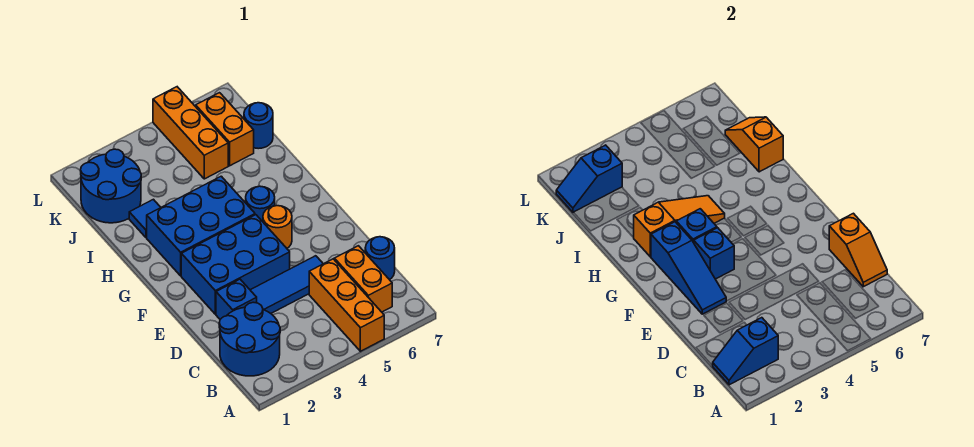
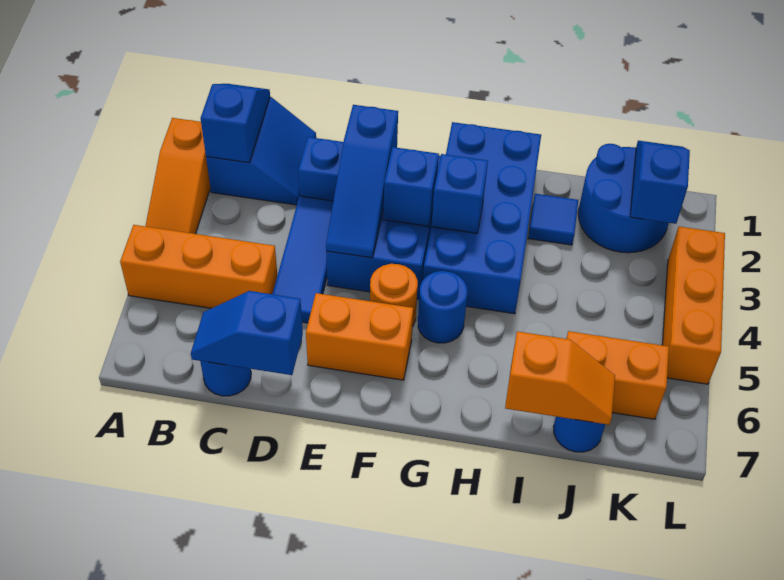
blue round brick B1:C2 level 1 -> blue slope B1:C2 level 1 top B
orange brick B6:C6 level 1 -> orange brick E6:F6 level 1
orange slope C7:D7 level 2 top D -> blue slope C7:D7 level 2 top D
blue slope E2:G2 level 2 top G -> blue slope E2:E4 level 2 top 2
blue brick G2:H4 level 1 -> blue brick G1:H4 level 1
orange slope H2:H4 level 2 top 2 -> orange slope A2:A4 level 1 top 2
orange brick J5:L5 level 1 -> orange brick L3:L5 level 1

